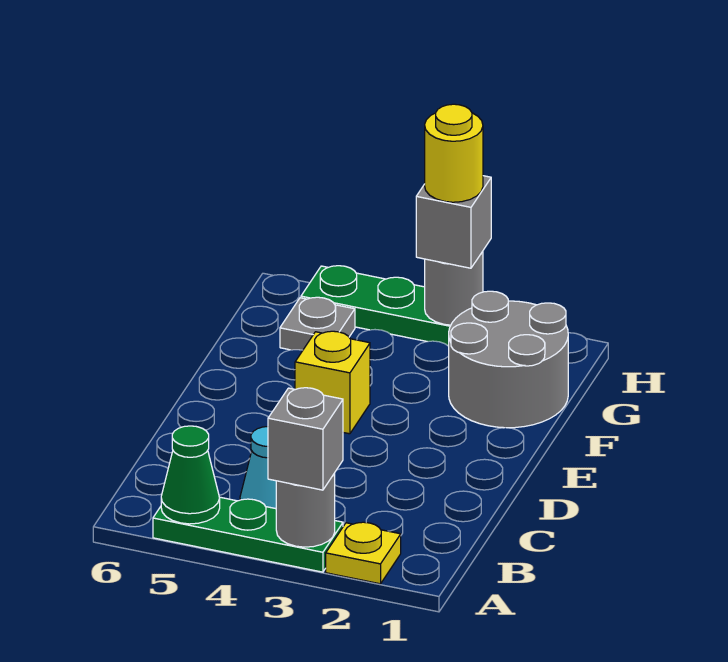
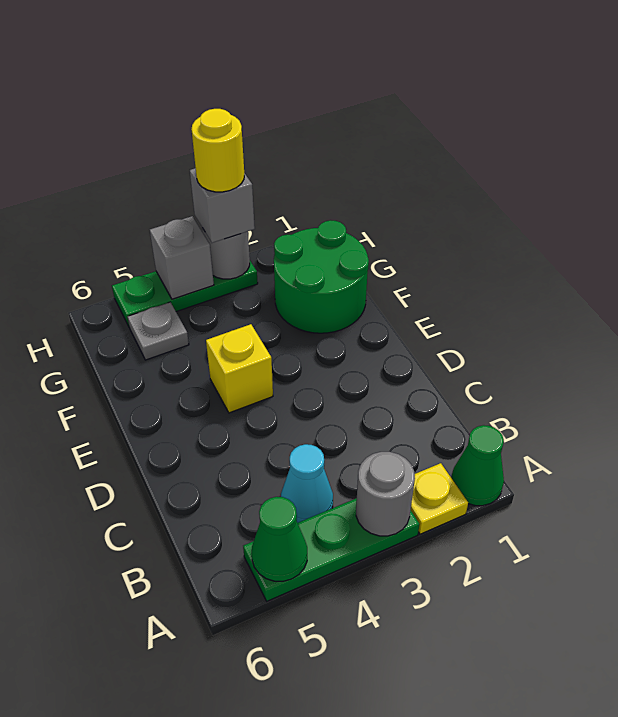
none -> green cone A1 level 1
grey brick A3 level 3 -> grey brick H4 level 2
grey round brick F1:G2 level 1 -> green round brick F1:G2 level 1

